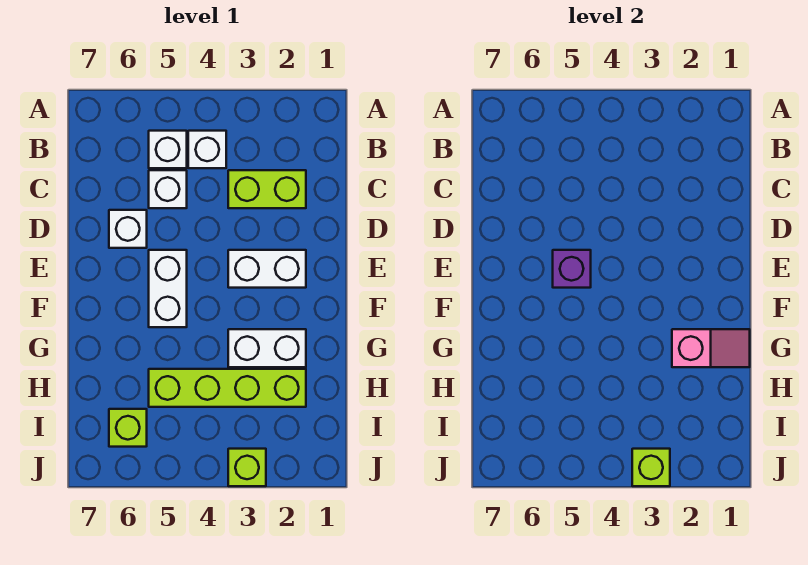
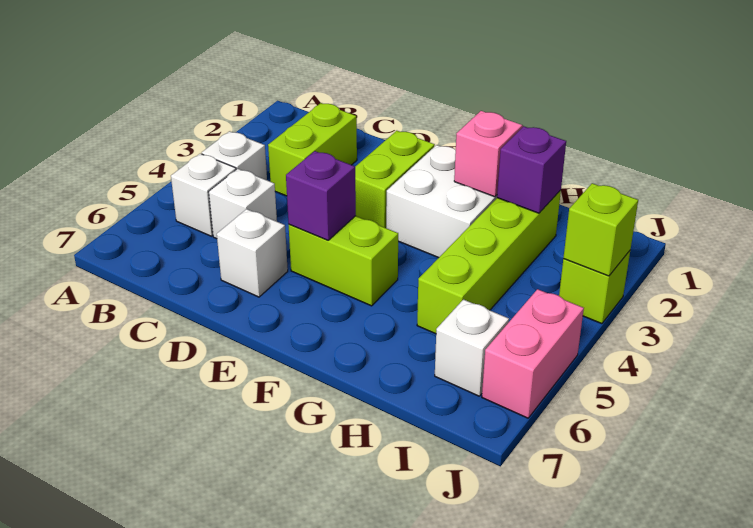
white brick E2:E3 level 1 -> lime brick E2:E3 level 1
white brick E5:F5 level 1 -> lime brick E5:F5 level 1
white brick G2:G3 level 1 -> white brick F2:G3 level 1
none -> purple brick H2 level 2
lime brick I6 level 1 -> white brick I6 level 1
none -> pink brick J5:J6 level 1

